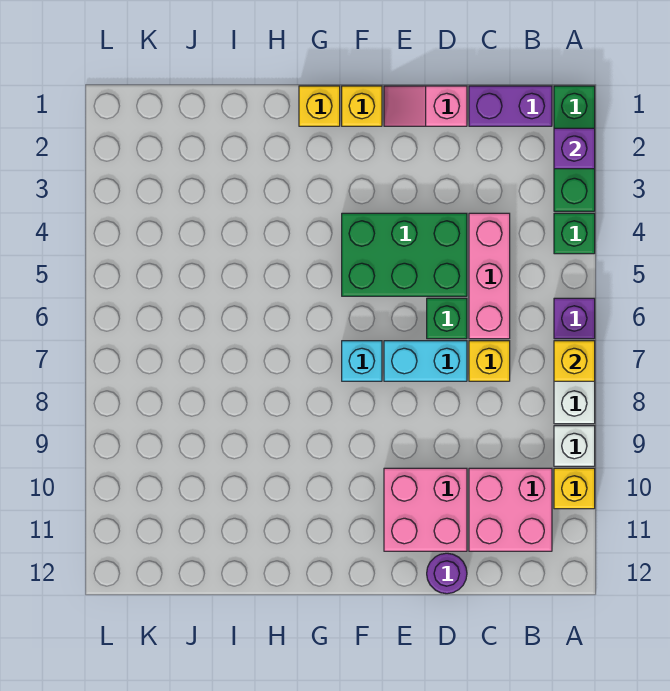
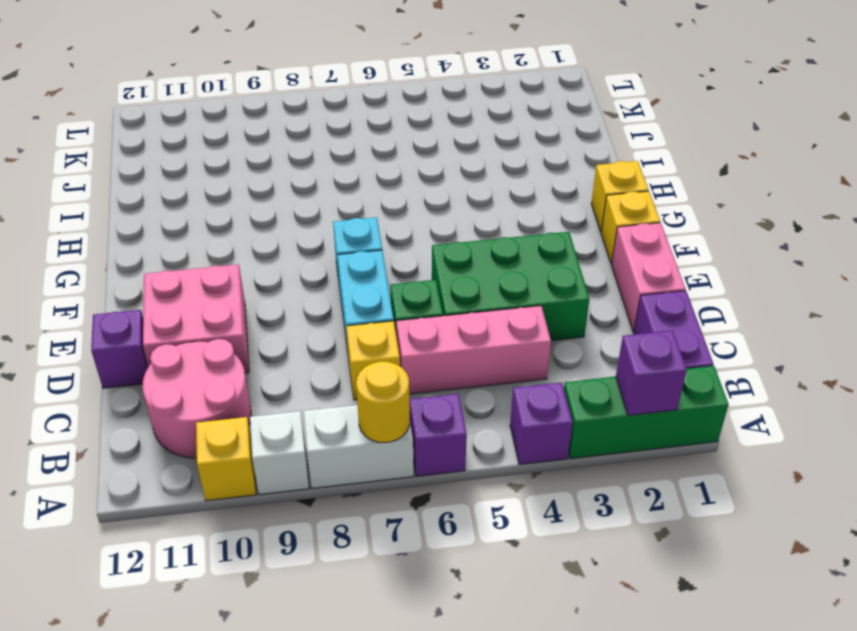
green brick A4 level 1 -> purple brick A4 level 1
yellow brick A7 level 2 -> yellow round brick A7 level 2
pink brick B10:C11 level 1 -> pink round brick B10:C11 level 1
pink slope D1:E1 level 1 top D -> pink brick D1:E1 level 1
green brick D4:F5 level 1 -> green brick D3:E5 level 1
purple round brick D12 level 1 -> purple brick D12 level 1

